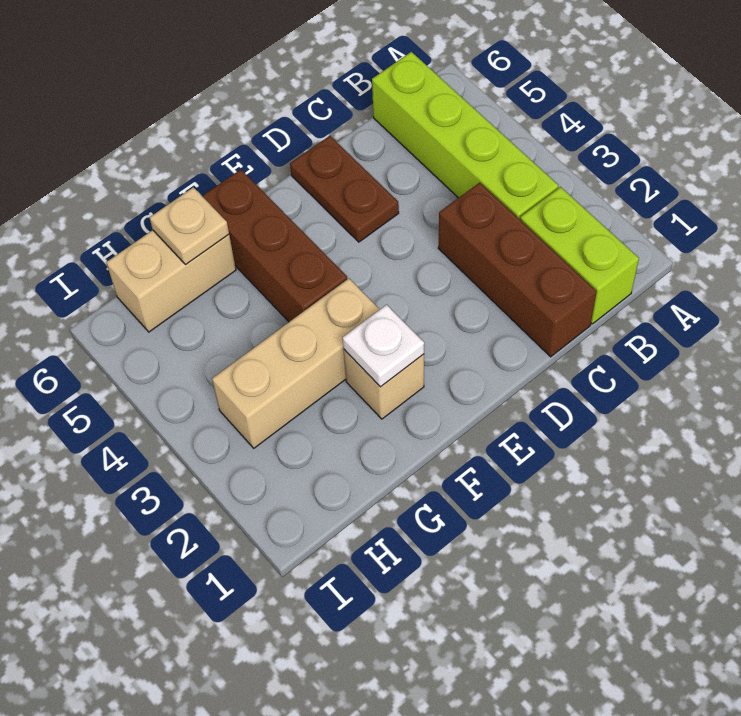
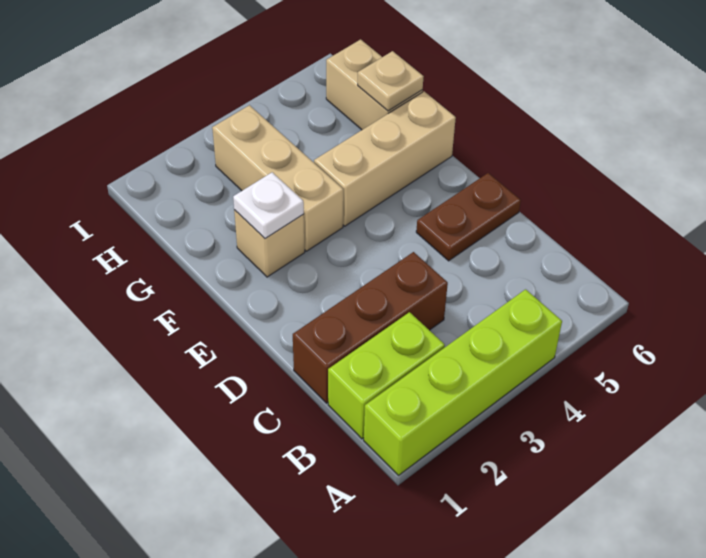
lime brick B3:B6 level 1 -> lime brick A1:A4 level 1
brown brick F4:F6 level 1 -> tan brick F4:F6 level 1

